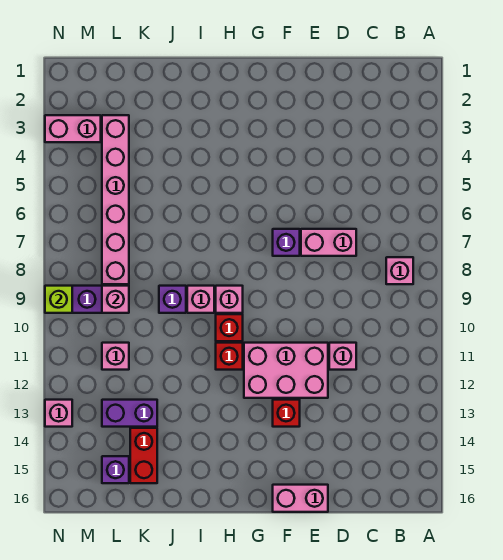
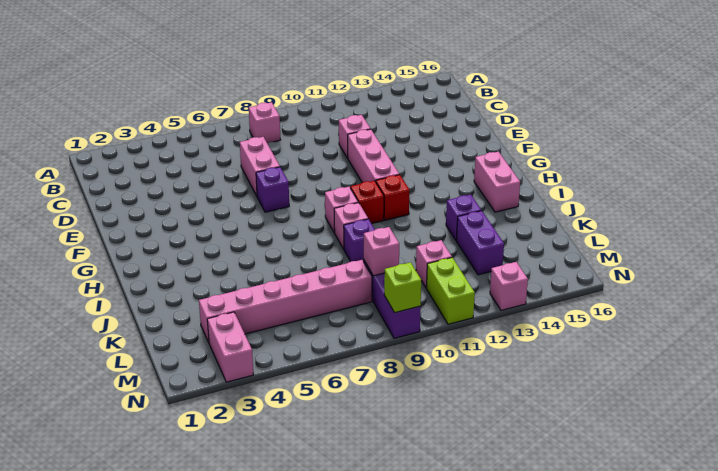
pink brick E11:G12 level 1 -> pink brick E11:G11 level 1
pink brick E16:F16 level 1 -> pink brick H15:I15 level 1
red brick F13 level 1 -> none
red brick K14:K15 level 1 -> none
purple brick L15 level 1 -> purple brick J13 level 1
none -> lime brick M11:N11 level 1

